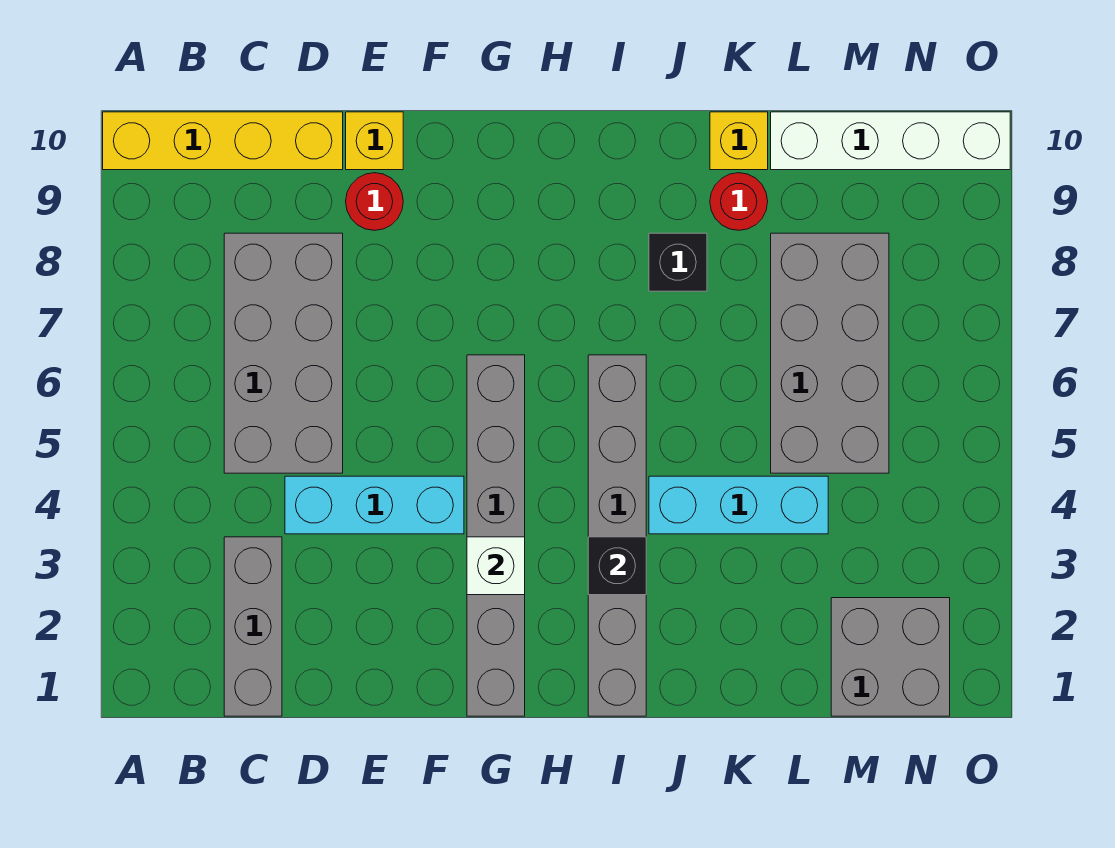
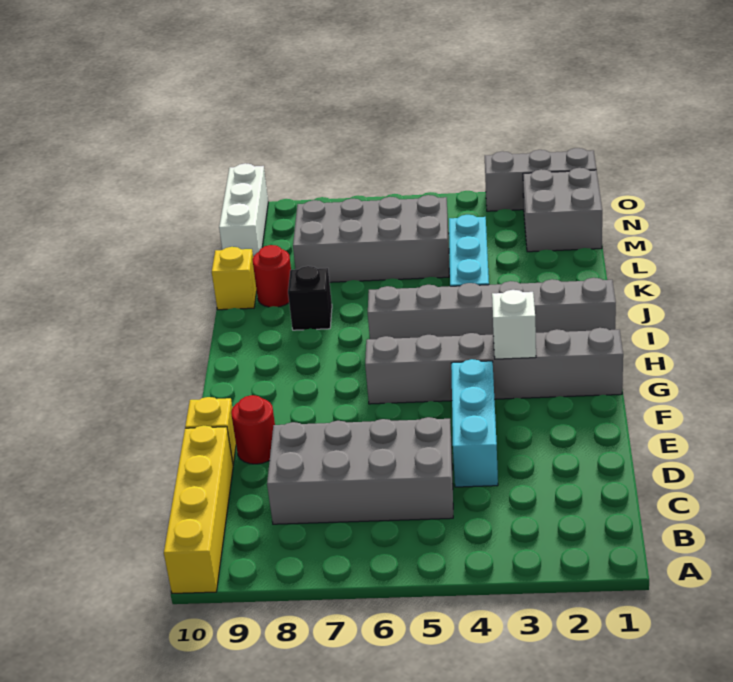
grey brick C1:C3 level 1 -> grey brick O1:O3 level 1
black brick I3 level 2 -> none
white brick L10:O10 level 1 -> white brick M10:O10 level 1

